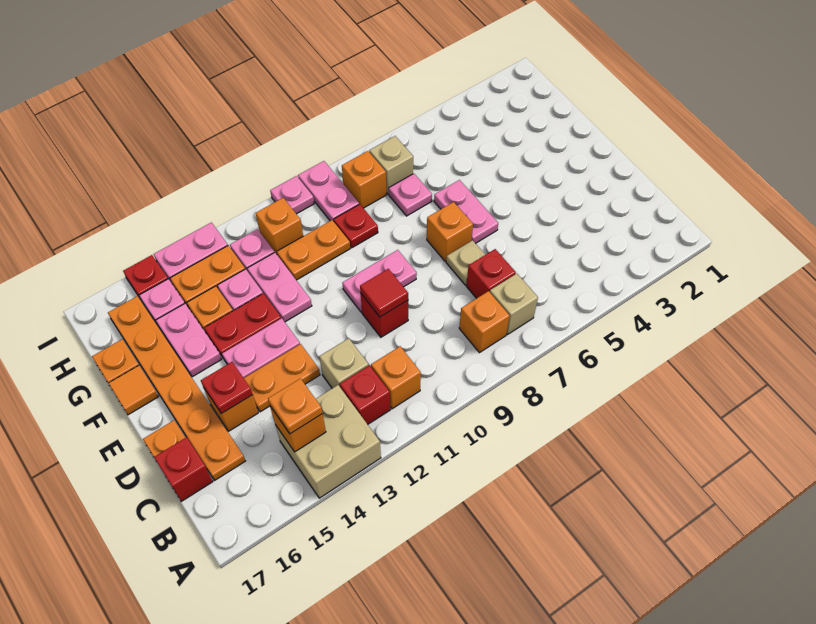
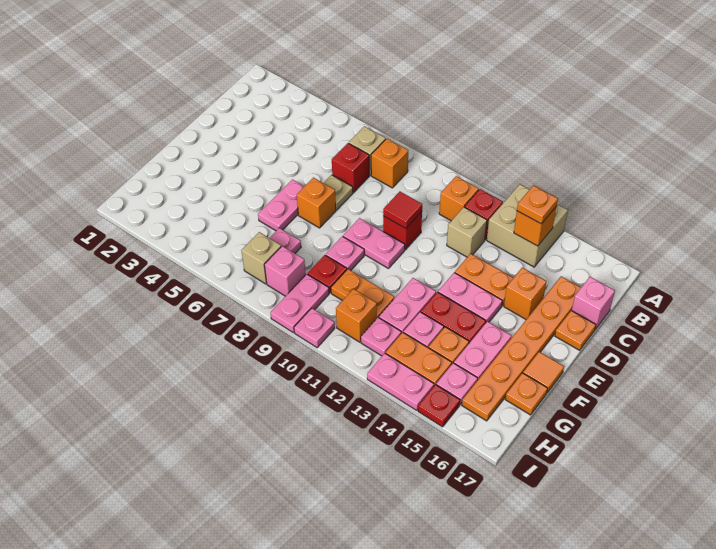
red brick C17 level 1 -> pink brick C17 level 1
red plate D15 level 2 -> none
none -> pink plate F9 level 1
orange brick H8 level 1 -> pink brick H8 level 1

